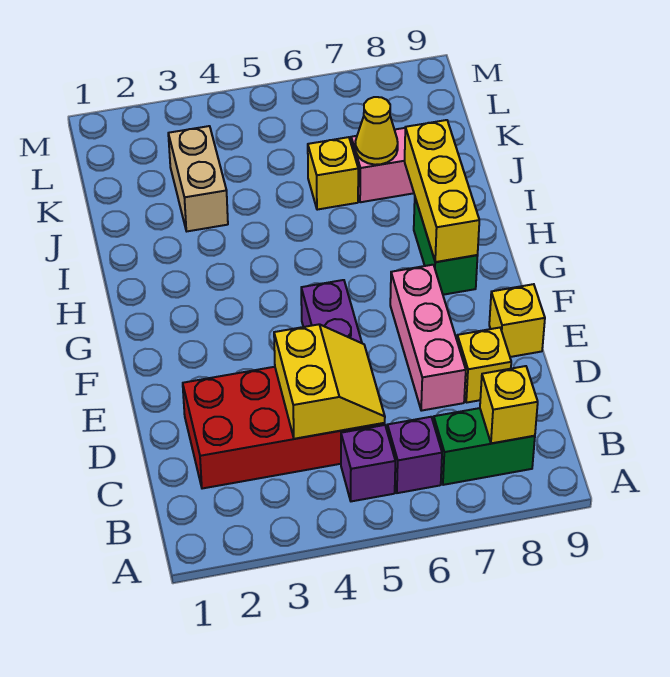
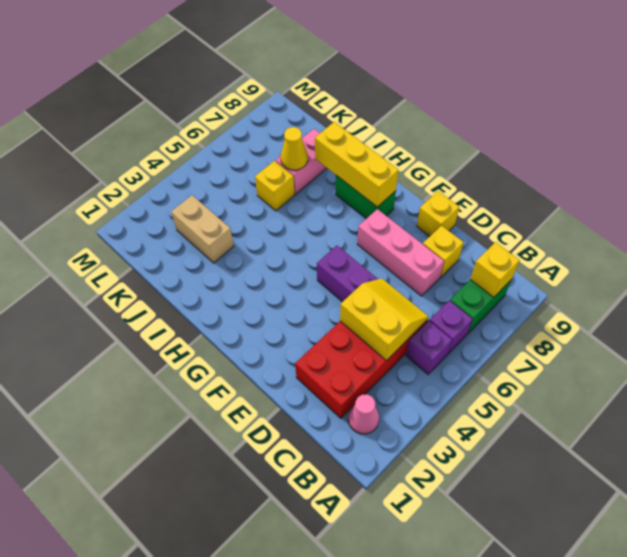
none -> pink cone B2 level 1

